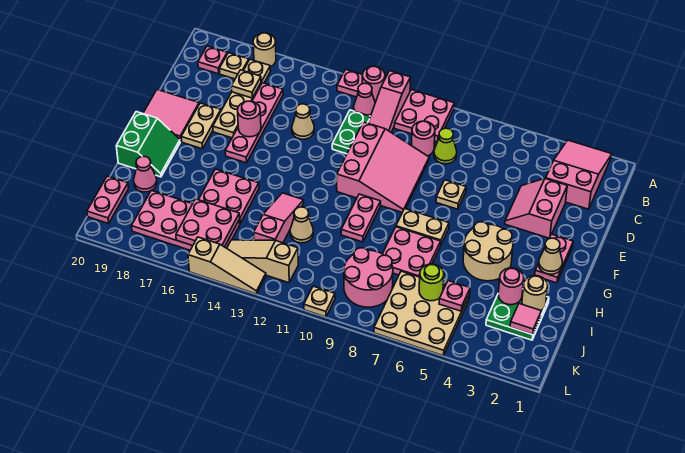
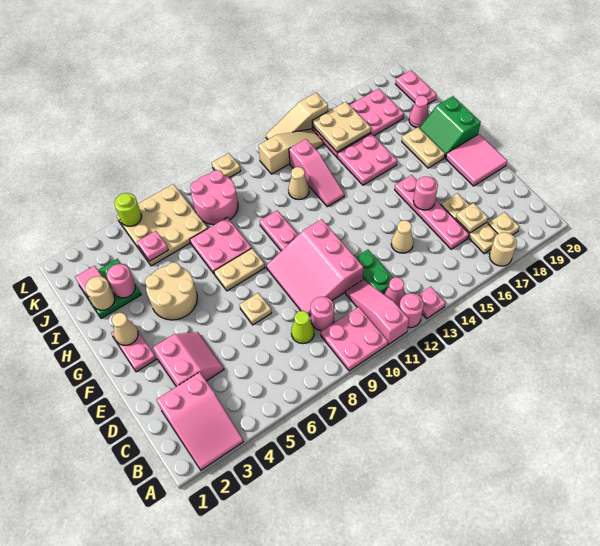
tan plate B17:E17 level 1 -> tan plate B17:D17 level 1
pink plate B19 level 1 -> none
tan plate E18:F18 level 1 -> tan plate G18:H18 level 1
lime round brick J6 level 2 -> lime round brick L5 level 2
pink plate J15:K16 level 2 -> tan plate J15:K16 level 2

